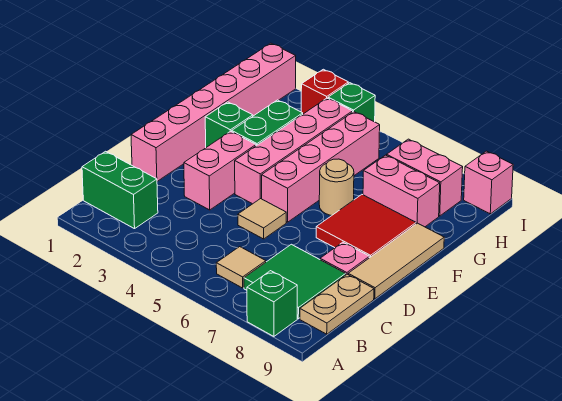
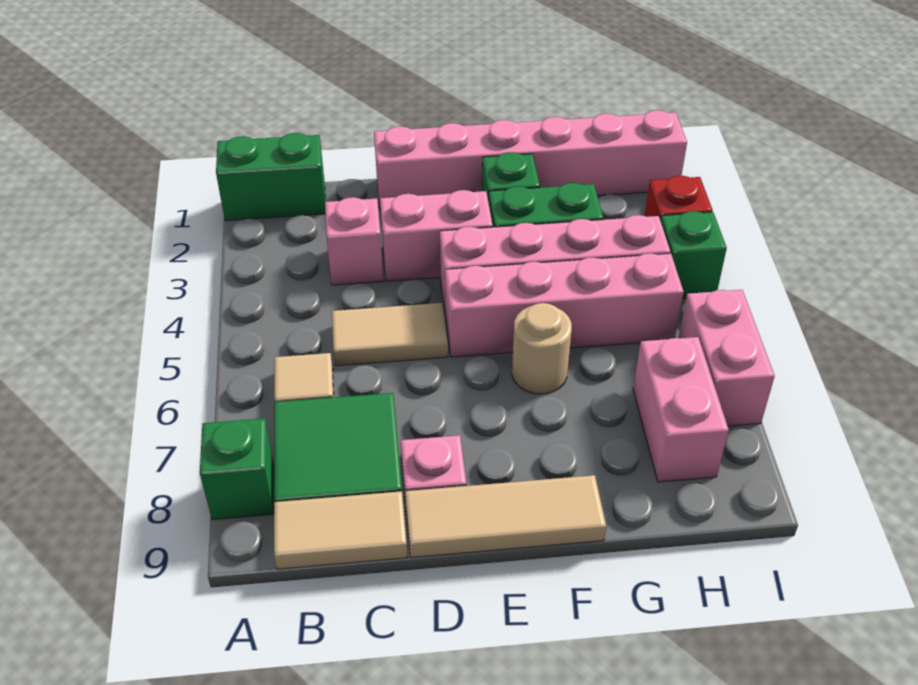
green brick B1:B2 level 1 -> green brick A1:B1 level 1
tan plate B9:C9 level 1 -> tan tile B9:C9 level 1
tan tile D5 level 1 -> tan tile C5:D5 level 1
red tile E7:F8 level 1 -> none
pink brick G7:G8 level 1 -> pink brick I6:I7 level 1
pink brick I9 level 1 -> pink brick C3 level 1

